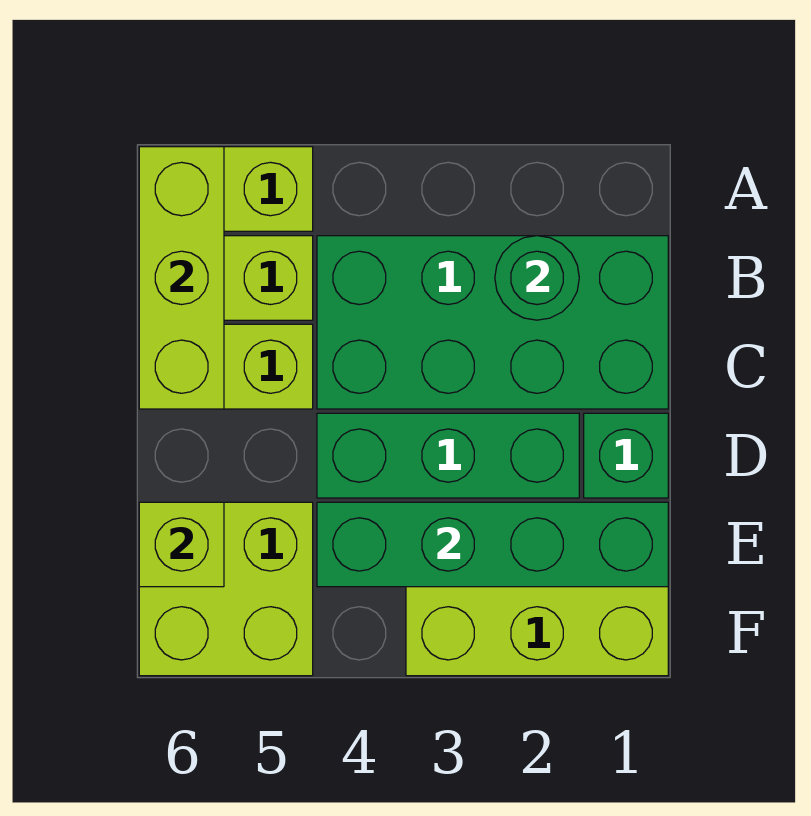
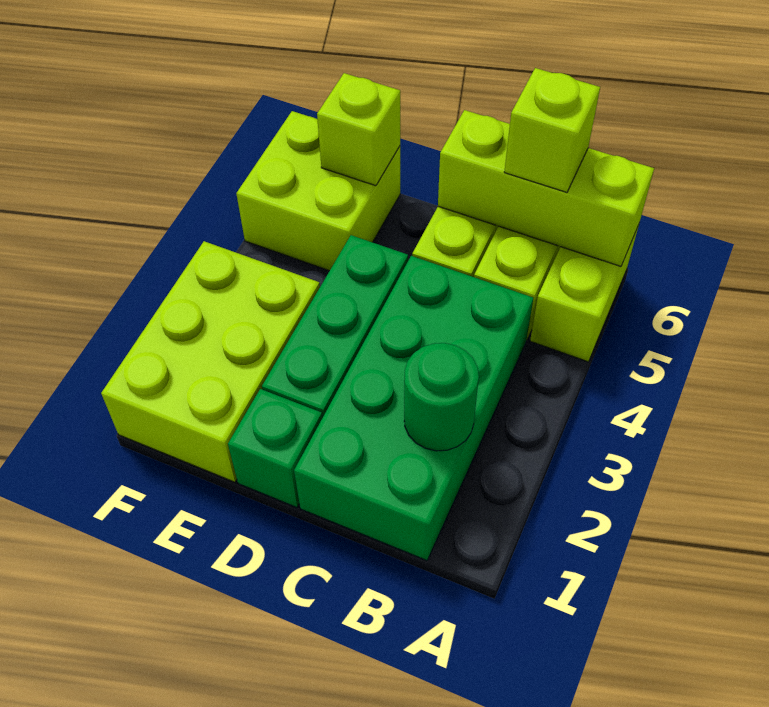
none -> lime brick B6 level 3
green brick E1:E4 level 2 -> none

